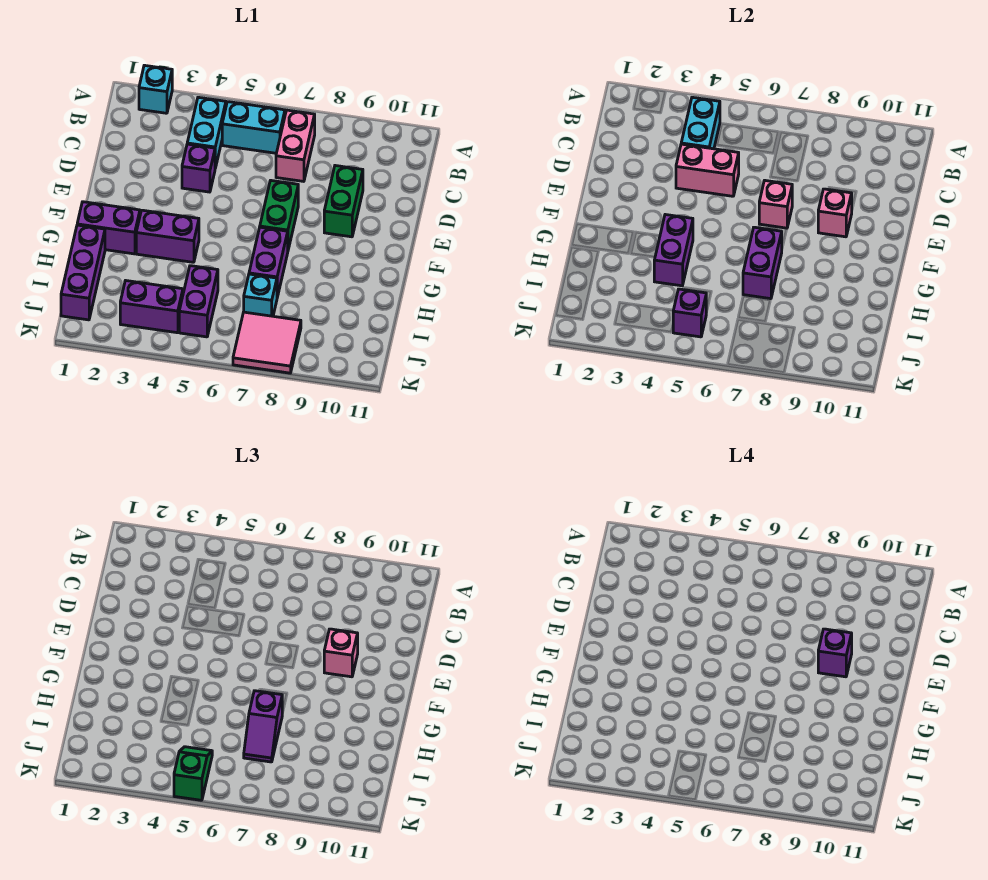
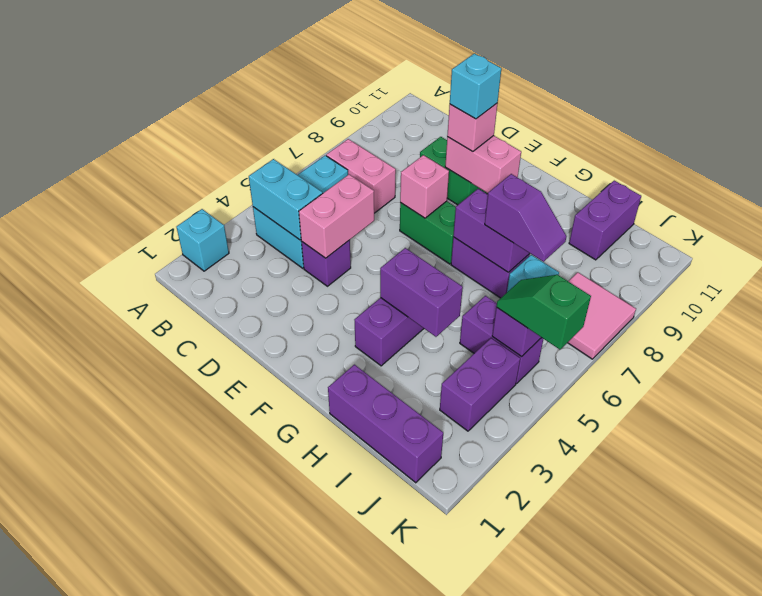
pink brick E9 level 2 -> pink brick E9:F9 level 2
purple brick E9 level 4 -> cyan brick E9 level 4
purple brick G1:G2 level 1 -> purple brick I10:I11 level 1

